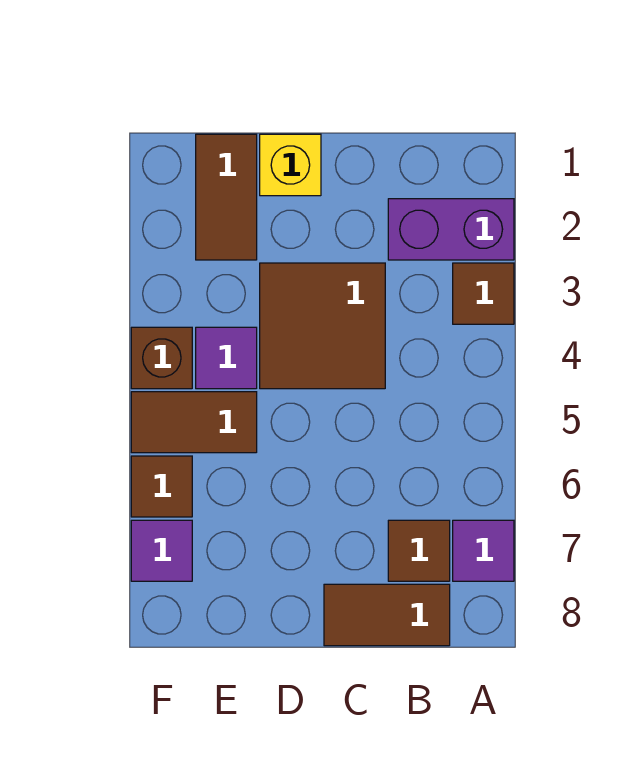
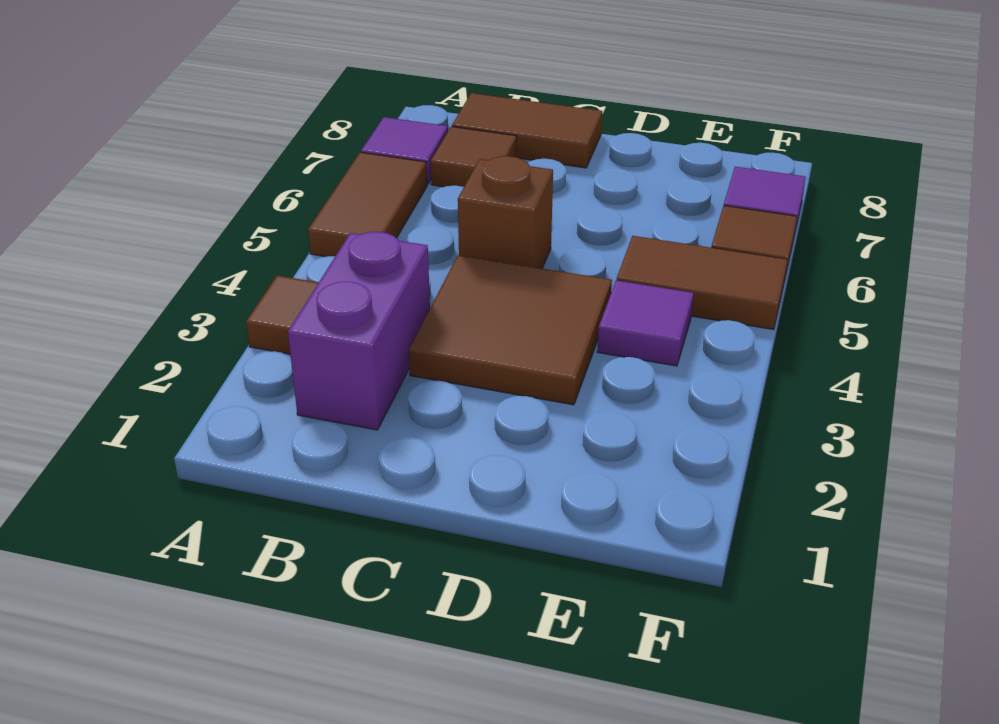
purple brick A2:B2 level 1 -> purple brick B2:B3 level 1
yellow brick D1 level 1 -> none
brown tile E1:E2 level 1 -> brown tile A5:A6 level 1
brown brick F4 level 1 -> brown brick C5 level 1

